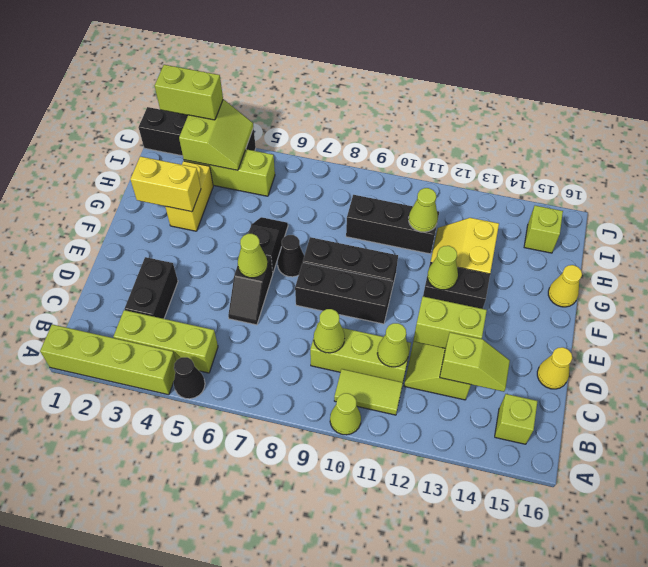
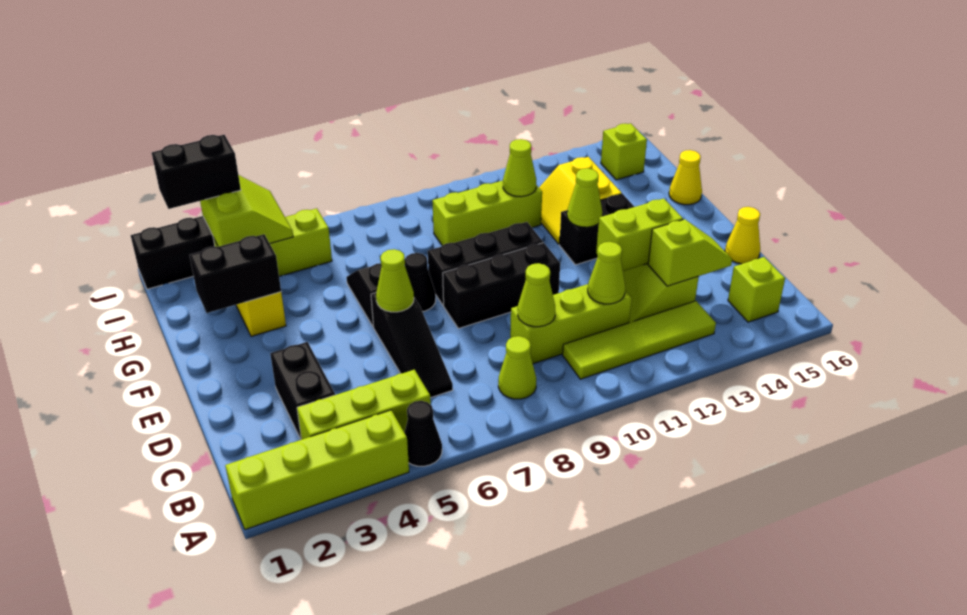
lime cone A10 level 1 -> lime cone B8 level 1
lime tile B10:B11 level 1 -> lime tile B10:B13 level 1
black slope D6:E6 level 1 top E -> black slope C6:E6 level 1 top E
yellow brick G2:G3 level 2 -> black brick G2:G3 level 2
black brick H9:H11 level 1 -> lime brick H9:H11 level 1
lime brick J2:J3 level 3 -> black brick J2:J3 level 3

